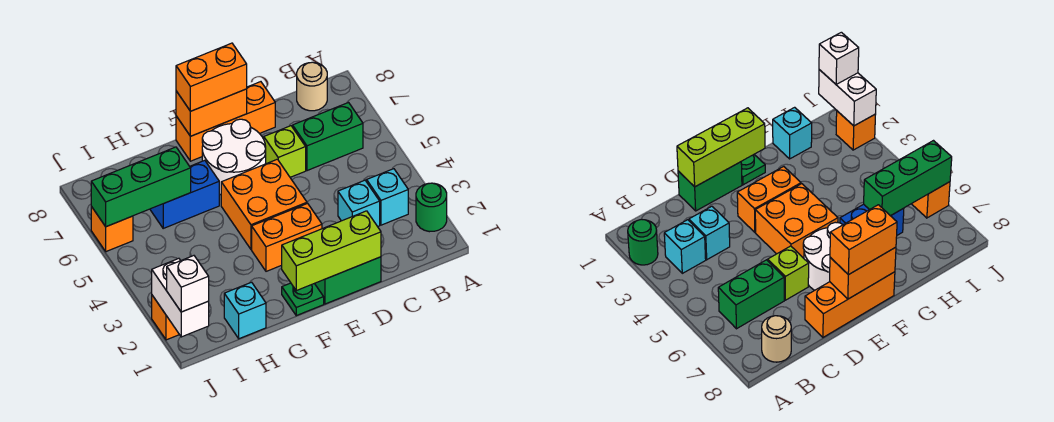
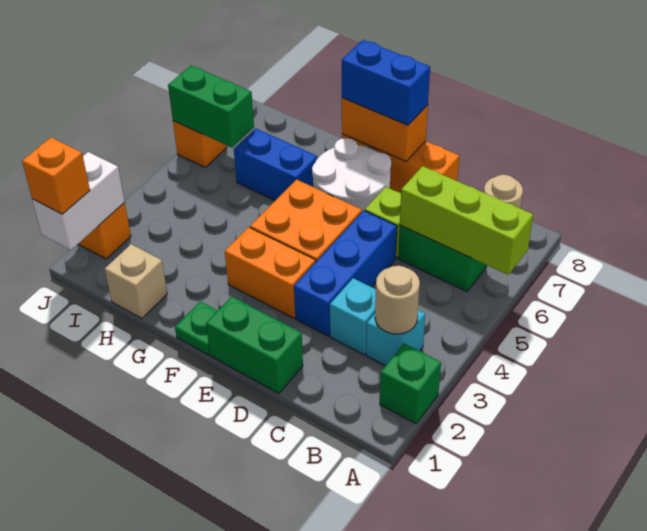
green round brick A2 level 1 -> green brick A2 level 1
none -> tan round brick B3 level 2
lime brick D1:F1 level 2 -> lime brick A6:C6 level 2
none -> blue brick D3:D5 level 1
orange brick E8:F8 level 3 -> blue brick E8:F8 level 3
cyan brick H1 level 1 -> tan brick H1 level 1
green brick H6:J6 level 2 -> green brick I6:J6 level 2
white brick J1 level 3 -> orange brick J1 level 3

